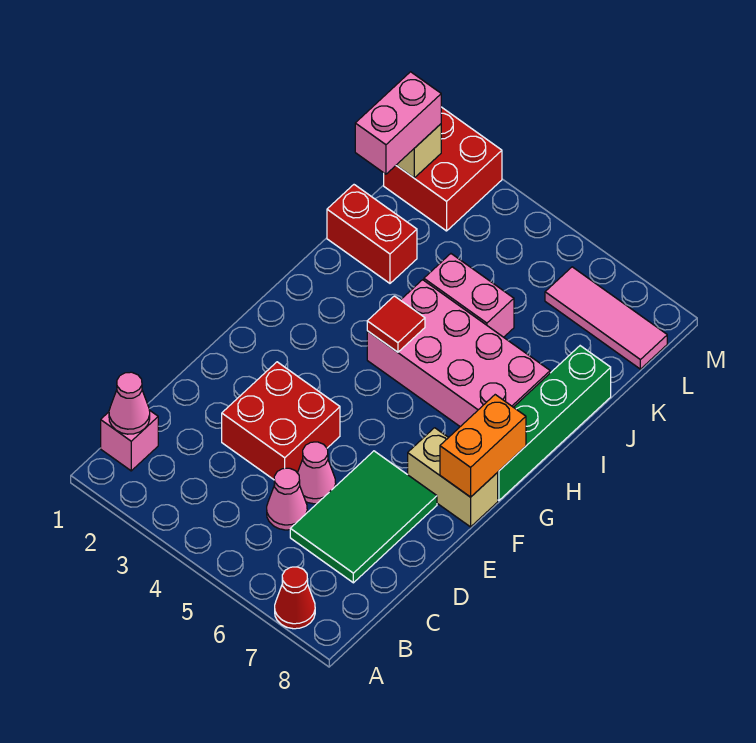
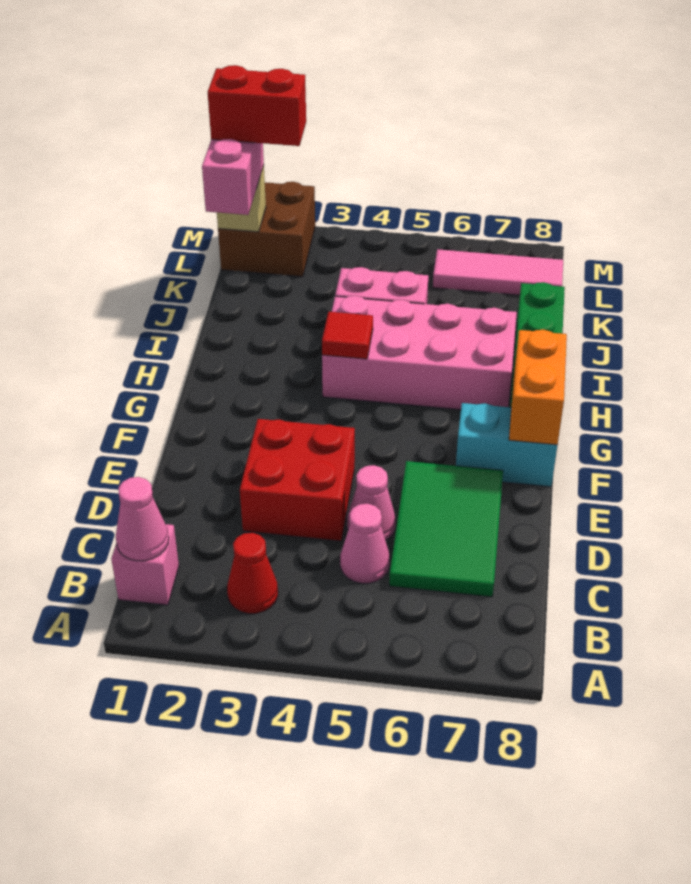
red cone A7 level 1 -> red cone B3 level 1
tan brick F7:F8 level 1 -> cyan brick F7:F8 level 1
red brick J1:J2 level 1 -> red brick L1:L2 level 4
red brick L1:M2 level 1 -> brown brick L1:M2 level 1

